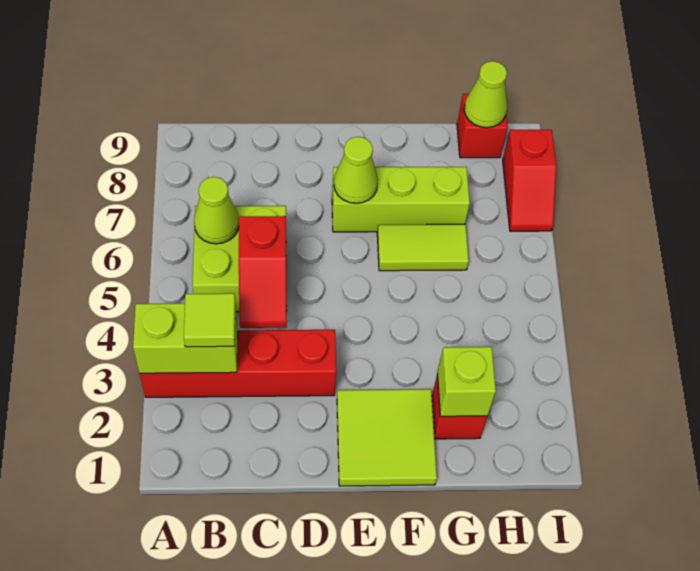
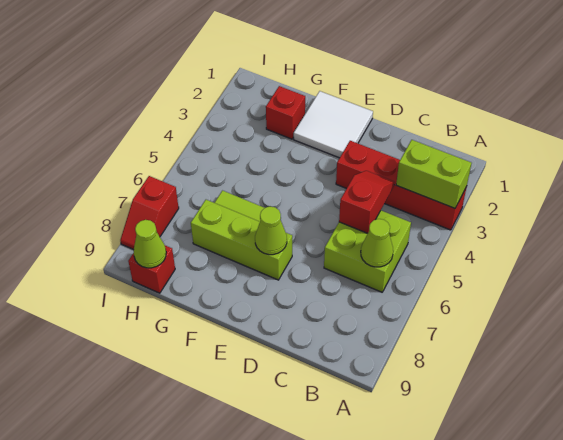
lime tile B3 level 3 -> none
lime tile E1:F2 level 1 -> white tile E1:F2 level 1
lime brick G2 level 2 -> none
red slope I7:I8 level 1 top 8 -> red slope I7:I8 level 1 top 7

